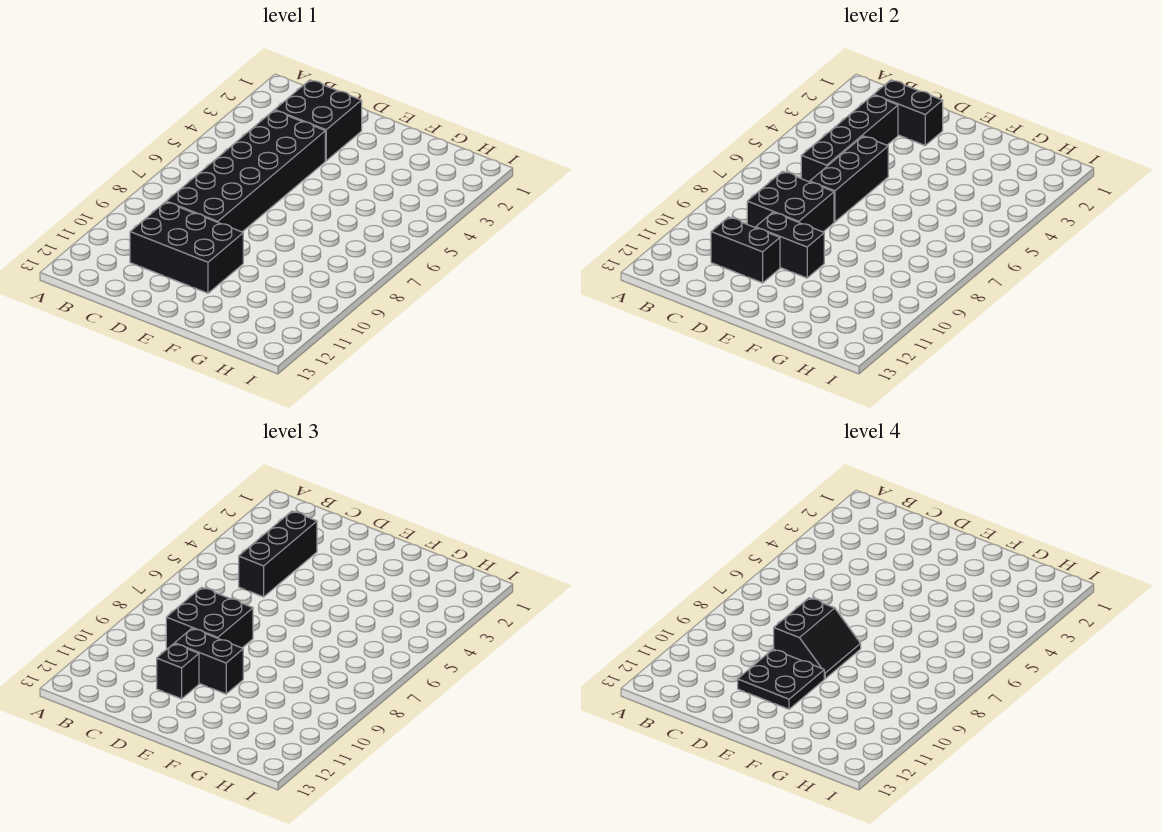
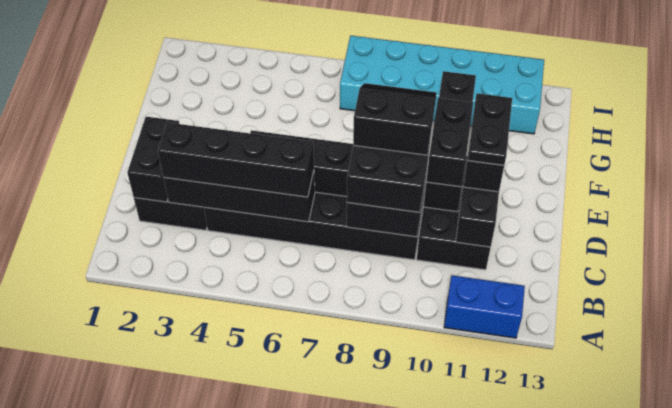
none -> blue brick A11:A12 level 1
black brick C3:C5 level 3 -> black brick C3:C6 level 3
black brick D10:E10 level 2 -> black brick D10:G10 level 2
black plate D10:E11 level 4 -> black plate D11:E11 level 4
none -> cyan brick H7:I12 level 1

